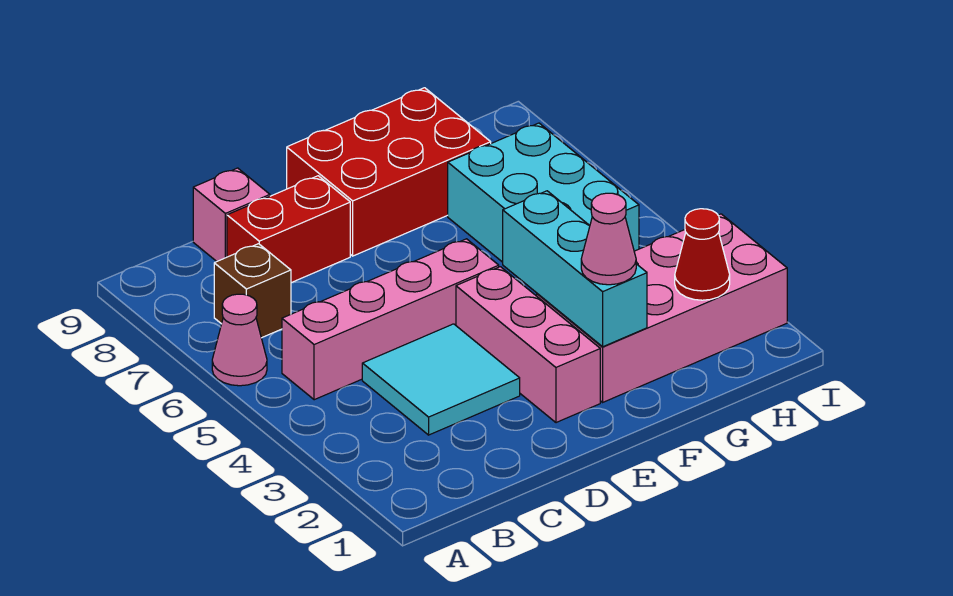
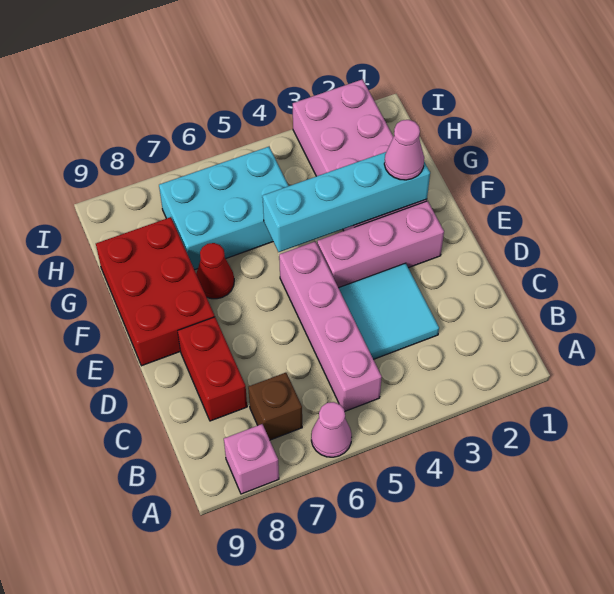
pink brick C9 level 1 -> pink brick A8 level 1
cyan brick F2:F4 level 2 -> cyan brick F2:F5 level 2
red cone H2 level 2 -> red cone F7 level 1

